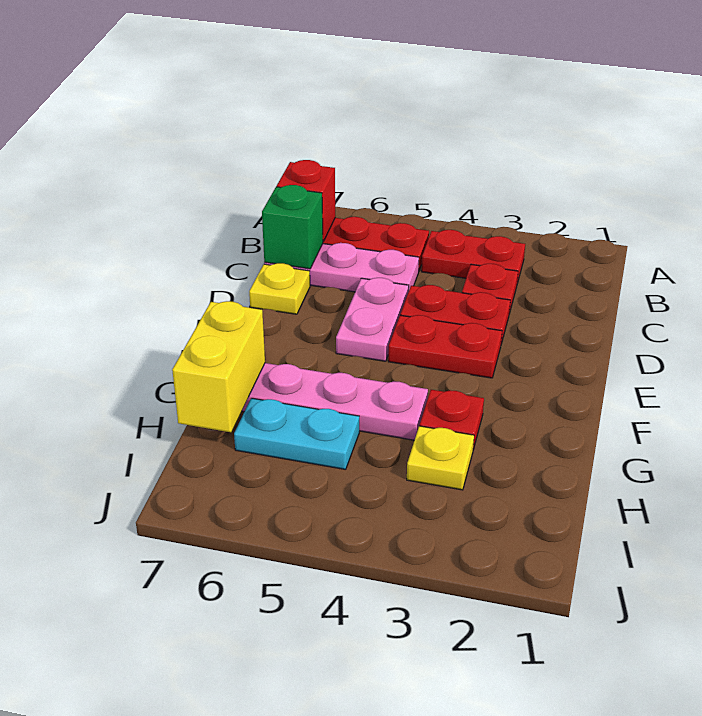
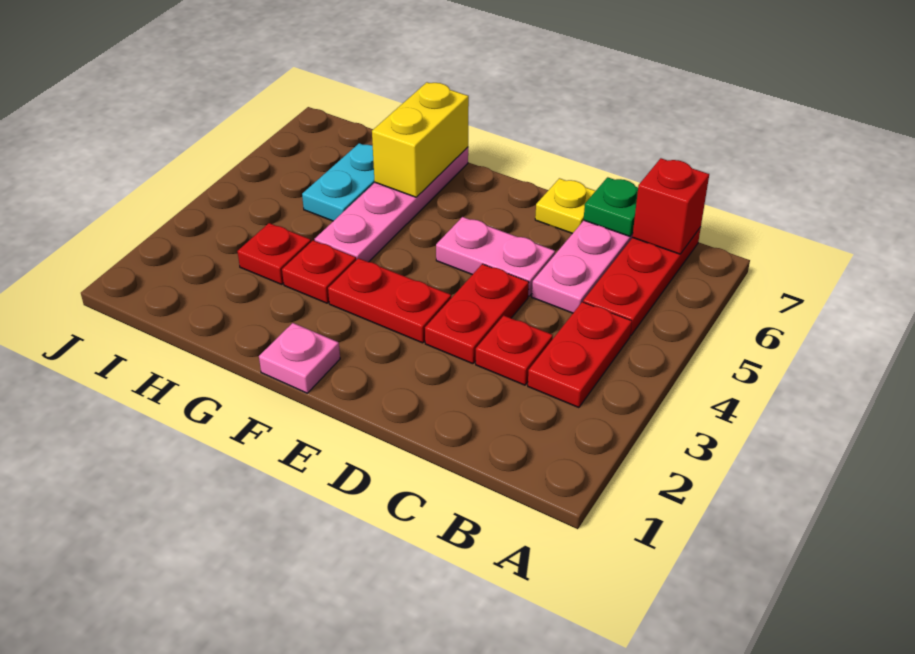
green brick C7 level 2 -> green plate C7 level 2
red plate E3:E4 level 1 -> red plate E3:F3 level 1
none -> pink plate F1 level 1
yellow brick G7:H7 level 2 -> yellow brick G6:G7 level 2
yellow plate H3 level 1 -> red plate H3 level 1

